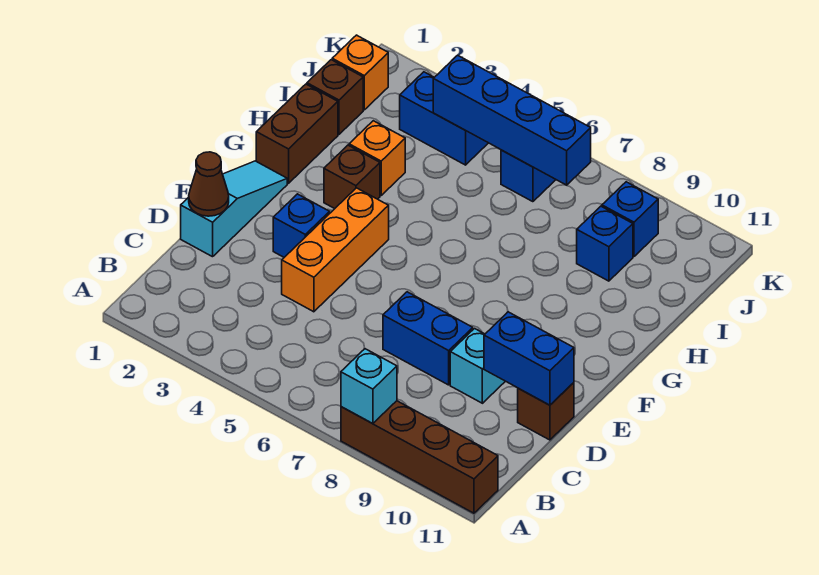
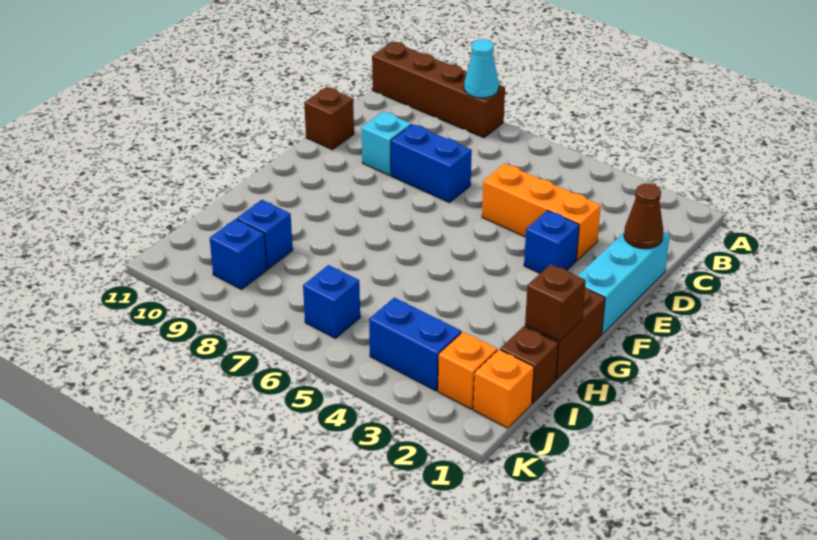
cyan brick A8 level 2 -> cyan cone A8 level 2
cyan slope D1:F1 level 1 top D -> cyan brick D1:F1 level 1
orange brick D4:F4 level 1 -> orange brick D3:D5 level 1
blue brick D10:D11 level 2 -> none
brown brick G3 level 1 -> brown brick H1 level 2
orange brick H3 level 1 -> orange brick J2 level 1
blue brick J4:J7 level 2 -> none

